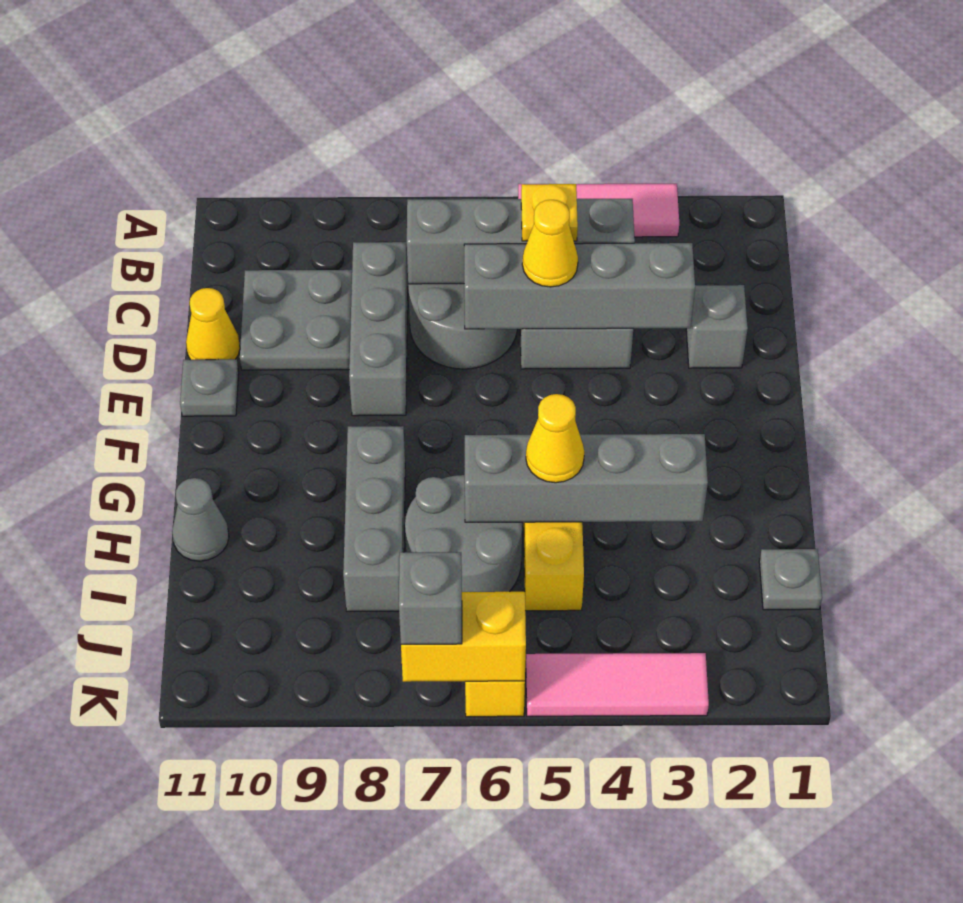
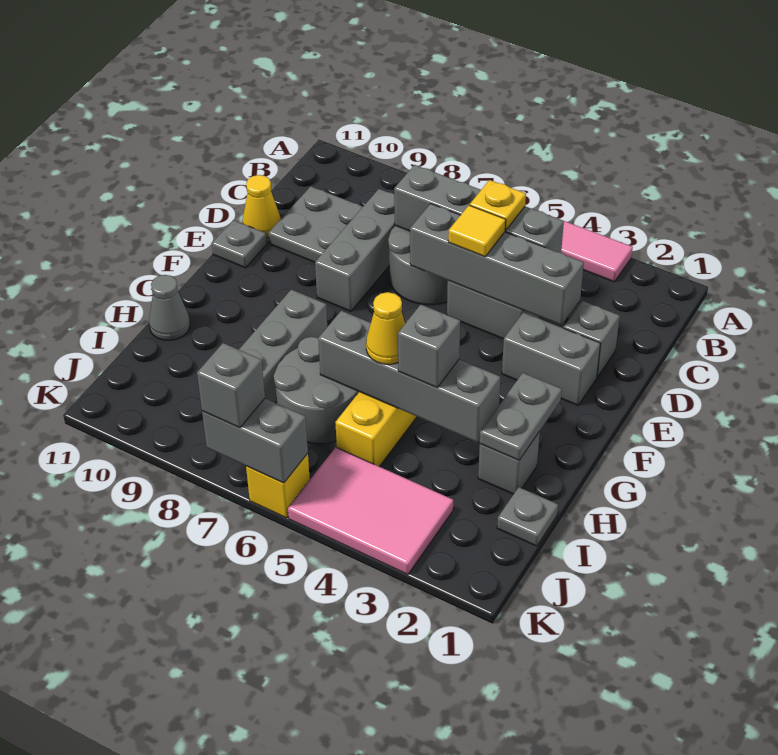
yellow cone D5 level 3 -> yellow tile D5 level 3
none -> grey brick E2:E3 level 1
none -> grey plate G2:H2 level 2
none -> grey brick H2 level 1
none -> grey brick H4 level 3
pink tile K3:K5 level 1 -> pink tile J3:K5 level 1
yellow brick K6:K7 level 2 -> grey brick K6:K7 level 2

